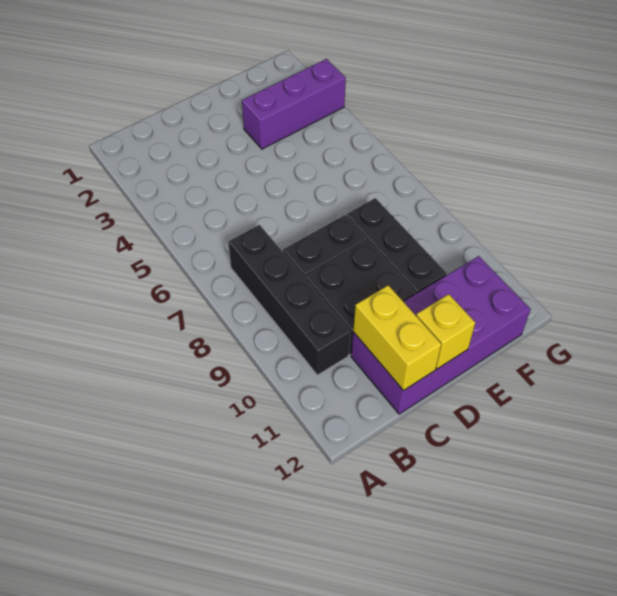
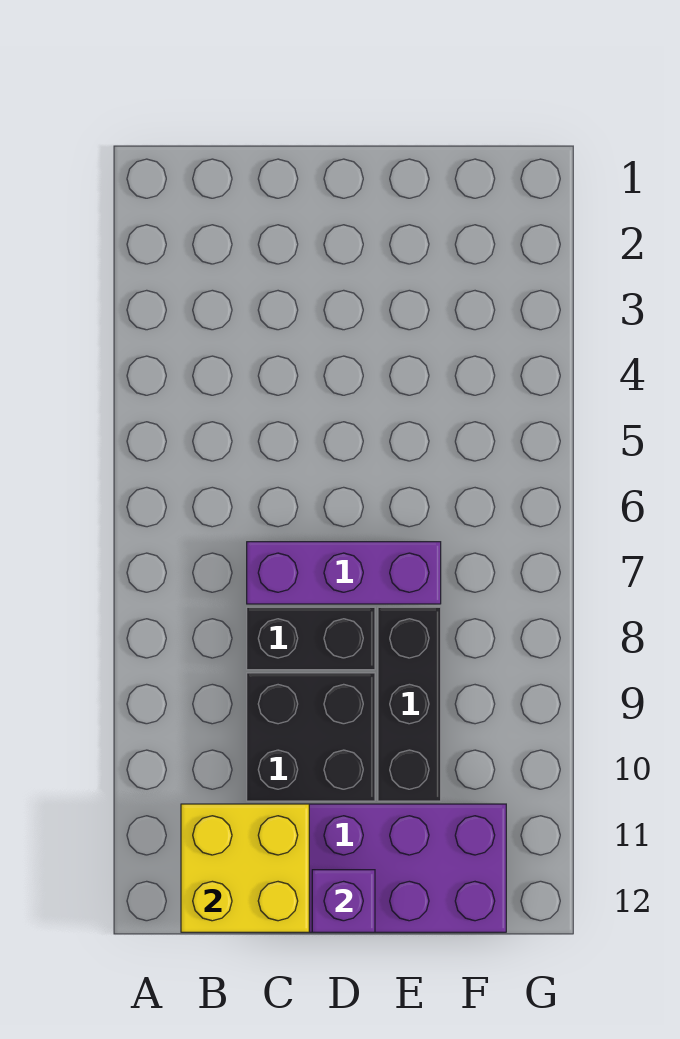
black brick B7:B10 level 1 -> none
yellow brick C11:C12 level 2 -> yellow brick B11:C12 level 2
yellow brick D12 level 2 -> purple brick D12 level 2
purple brick E3:G3 level 1 -> purple brick C7:E7 level 1

